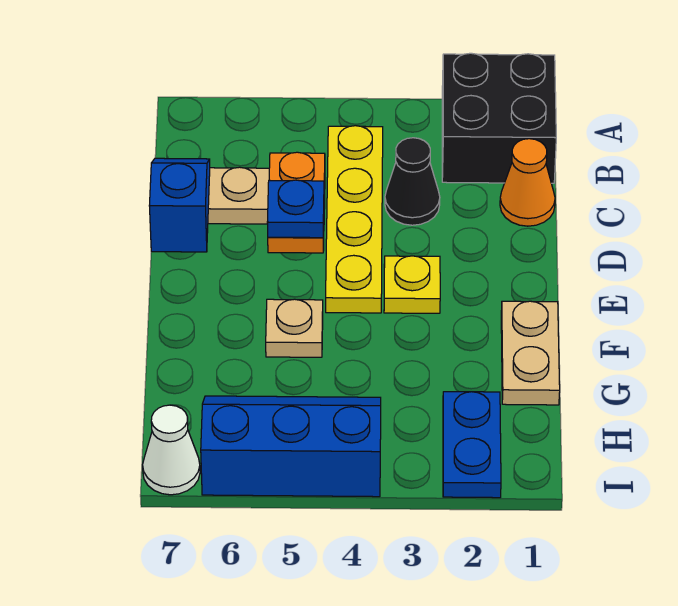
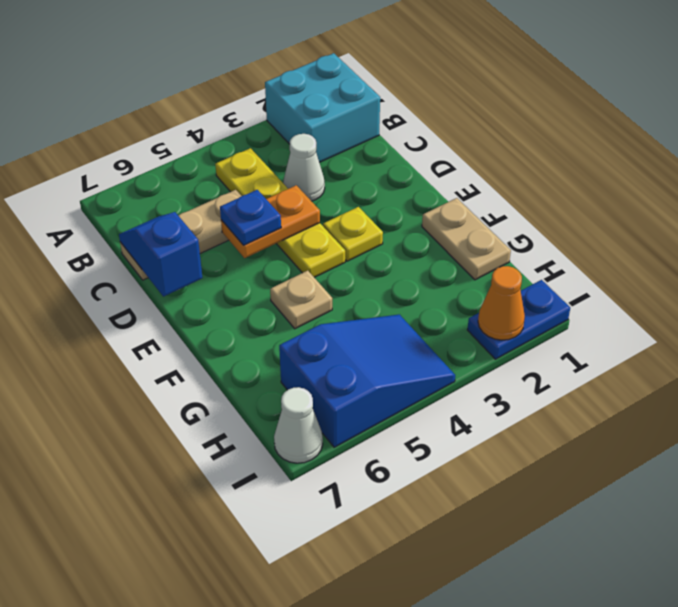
black brick A1:B2 level 1 -> cyan brick A1:B2 level 1
orange cone C1 level 1 -> orange cone I2 level 2
black cone C3 level 1 -> white cone C3 level 1
orange plate C5:D5 level 2 -> orange plate D4:D5 level 2
blue plate H2:I2 level 1 -> blue plate I1:I2 level 1
blue slope H4:I6 level 1 top I -> blue slope H4:I6 level 1 top 6

